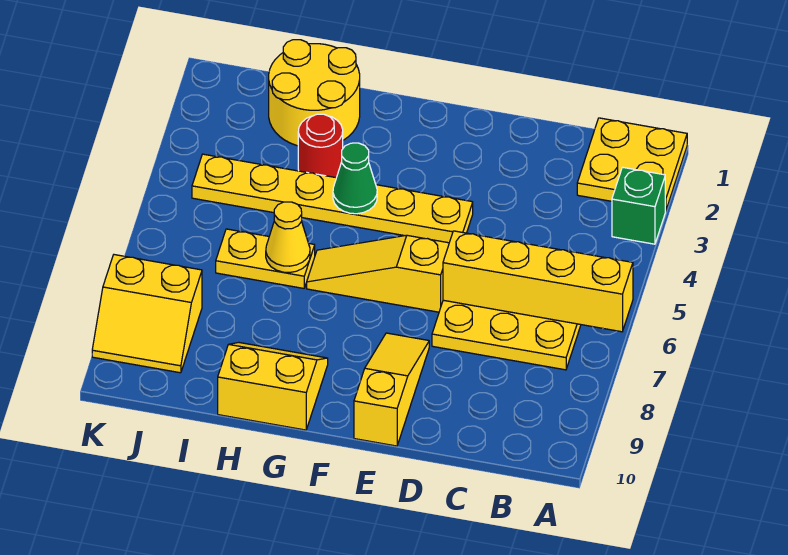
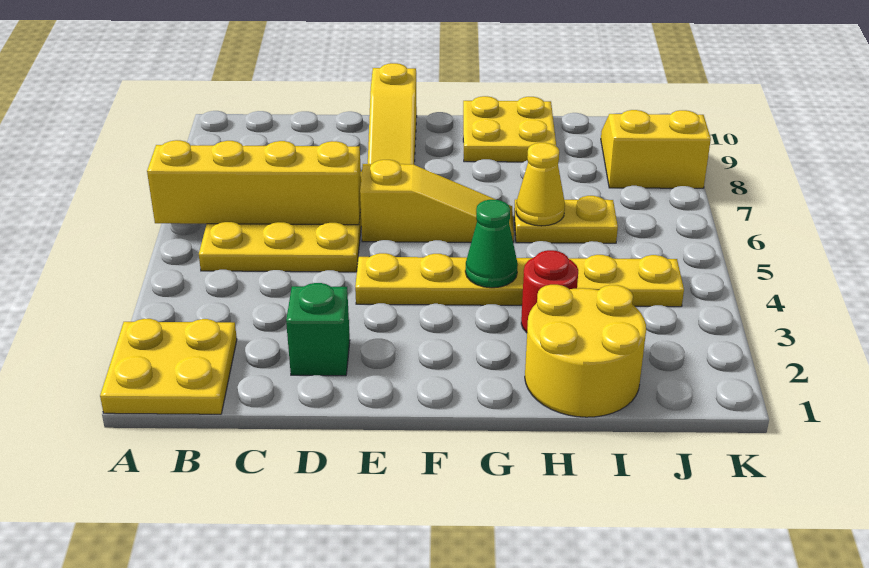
green brick A3 level 1 -> green brick D2 level 1
yellow slope G9:H10 level 1 top 10 -> yellow plate G9:H10 level 1

